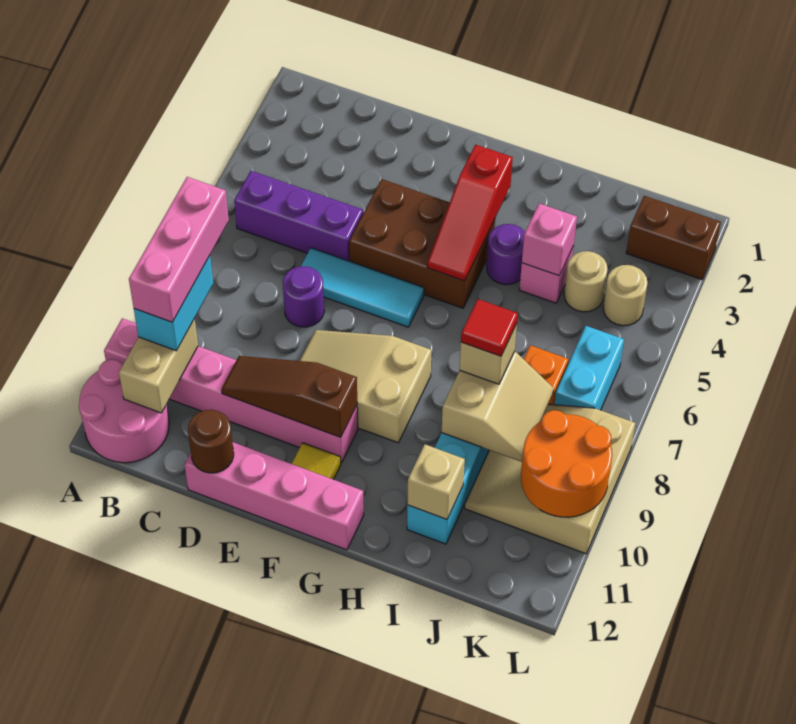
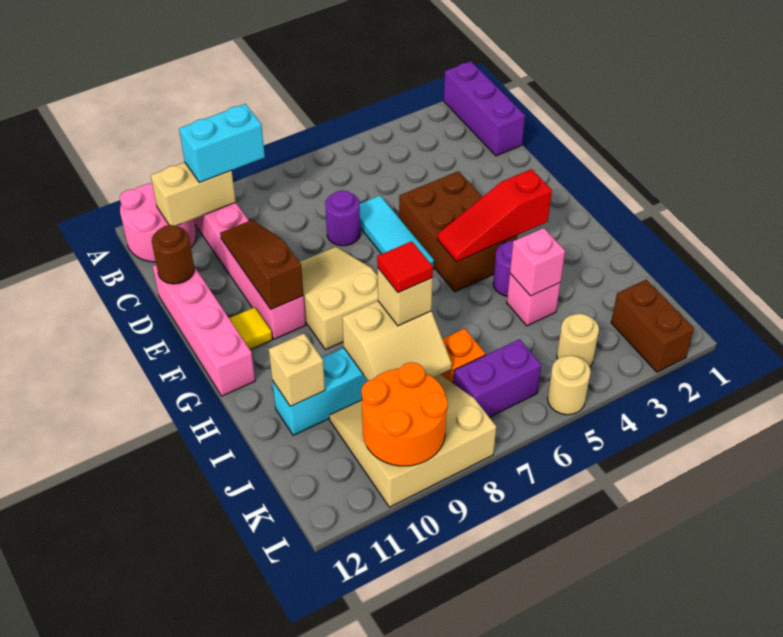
purple brick B5:D5 level 1 -> purple brick A1:C1 level 1
pink brick B8:B10 level 4 -> none
tan round brick J4 level 1 -> tan round brick L5 level 1
cyan brick K6:K7 level 1 -> purple brick K6:K7 level 1

